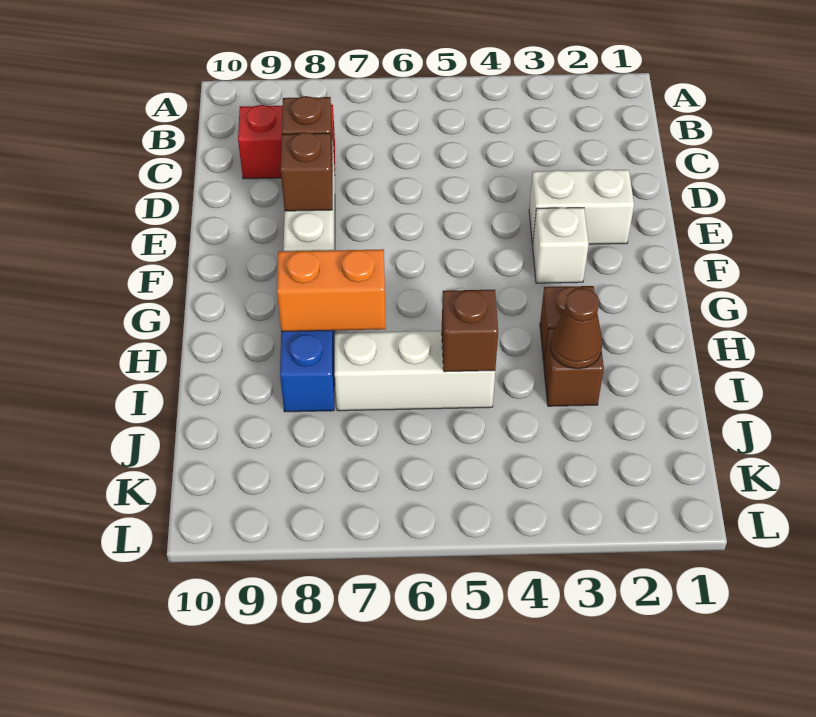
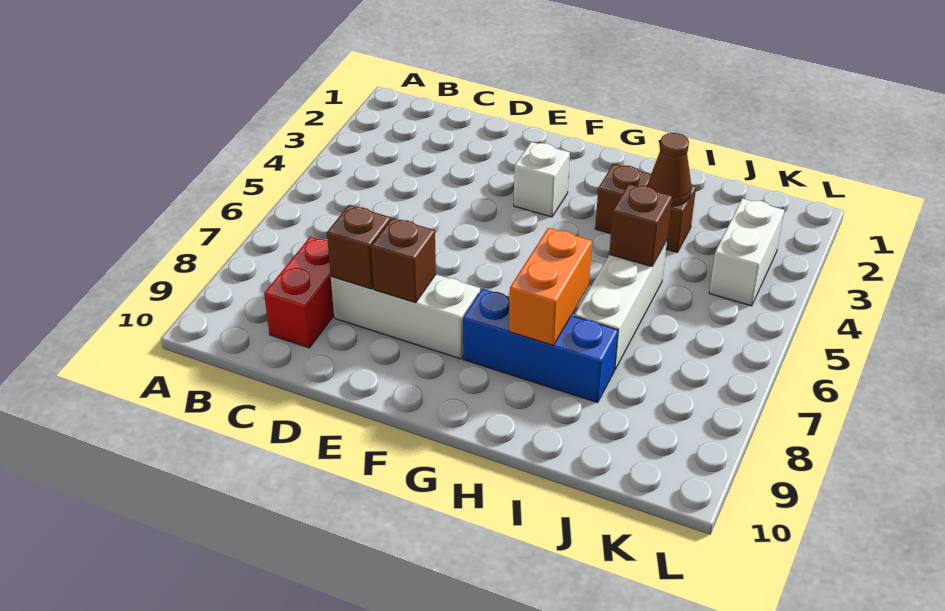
white brick E2:E3 level 1 -> white brick K3:K4 level 1

